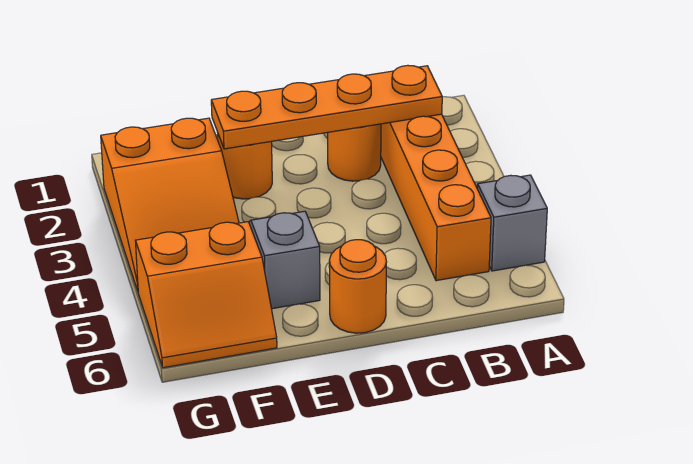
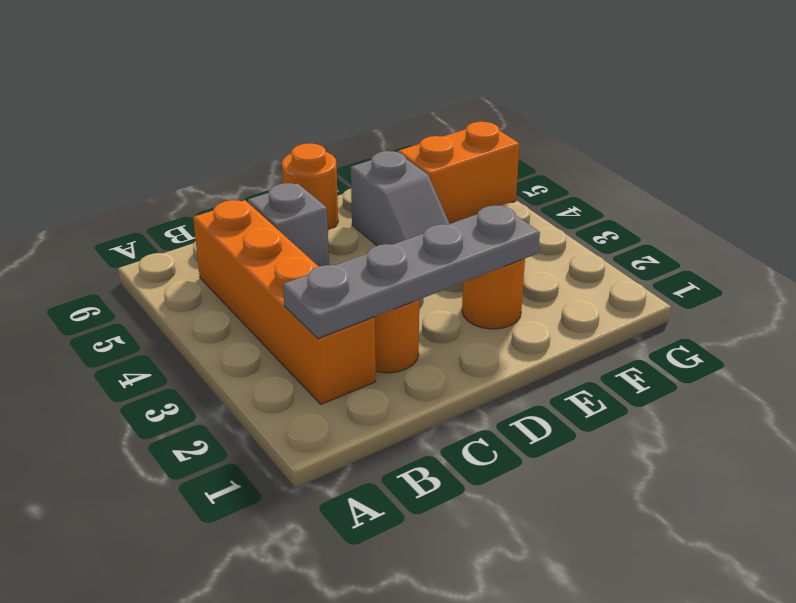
grey brick A5 level 1 -> grey brick C5 level 1
orange plate B2:E2 level 2 -> grey plate B2:E2 level 2
orange slope F2:G4 level 1 top 2 -> none

